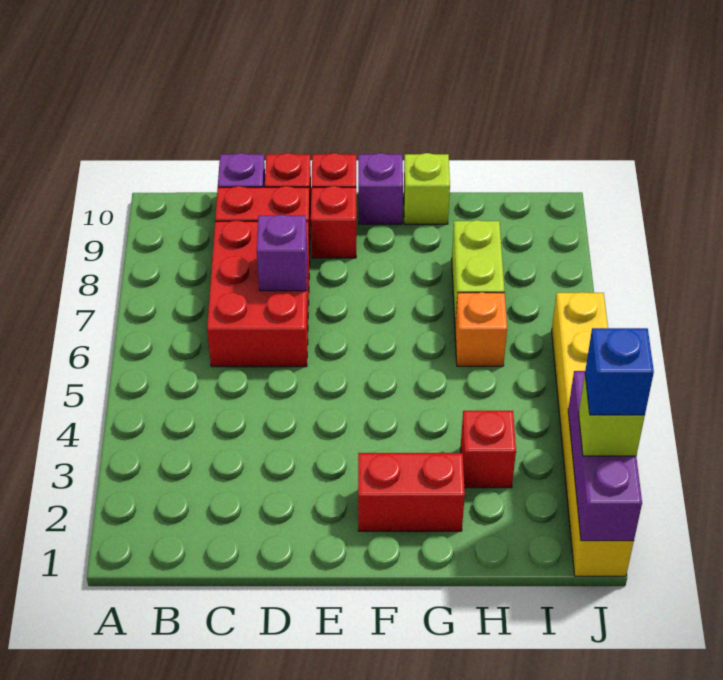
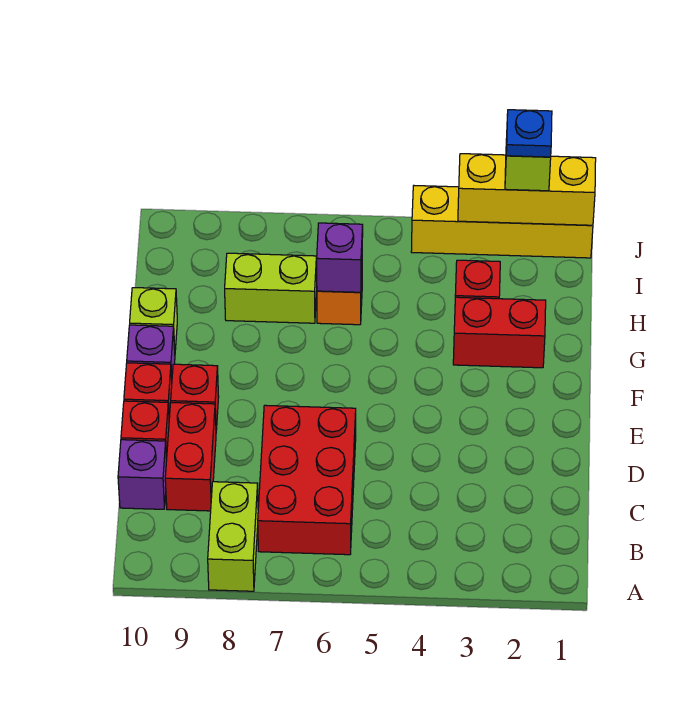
none -> lime brick A8:B8 level 1
red brick C6:D8 level 1 -> red brick B6:D7 level 1
purple brick D7 level 2 -> purple brick H6 level 2
red brick F2:G2 level 1 -> red brick G2:G3 level 1
yellow brick J1:J6 level 1 -> yellow brick J1:J4 level 1
purple brick J1:J3 level 2 -> yellow brick J1:J3 level 2
blue brick J2 level 4 -> blue plate J2 level 4

